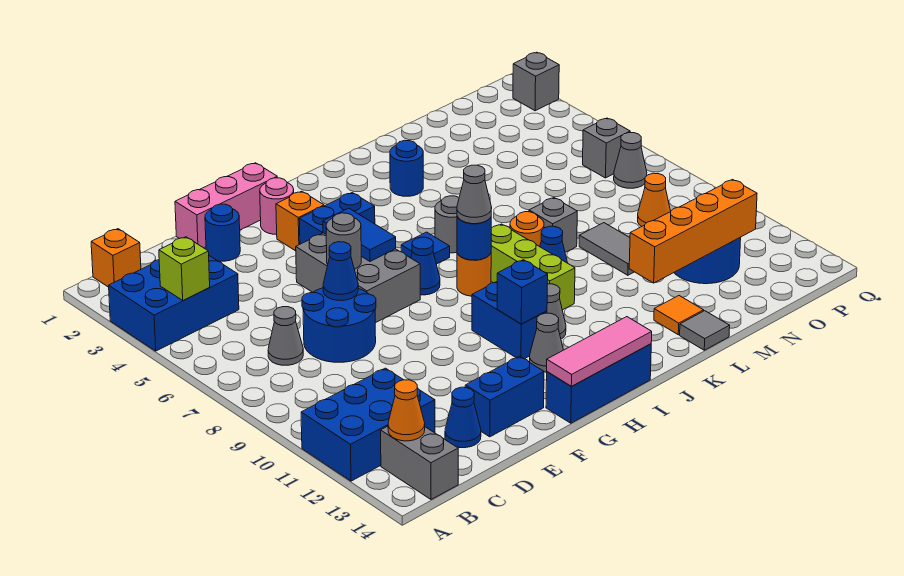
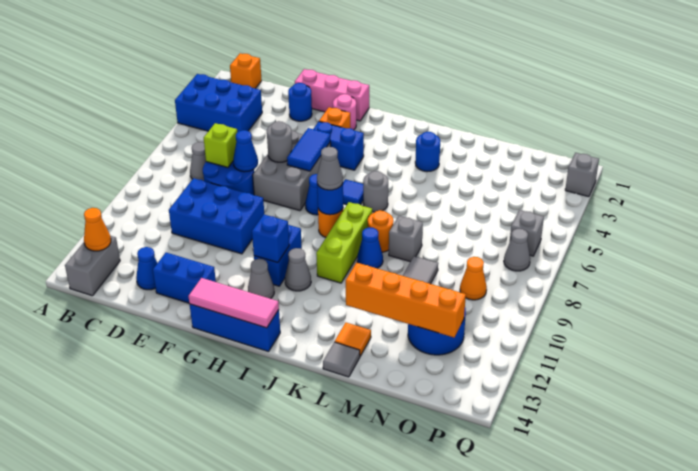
blue brick A11:C12 level 1 -> blue brick D9:F10 level 1
lime brick B4 level 2 -> lime brick D7 level 2

